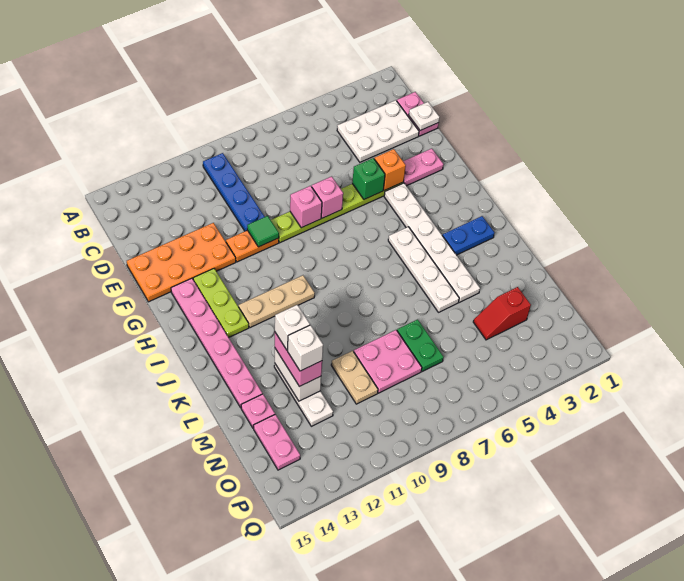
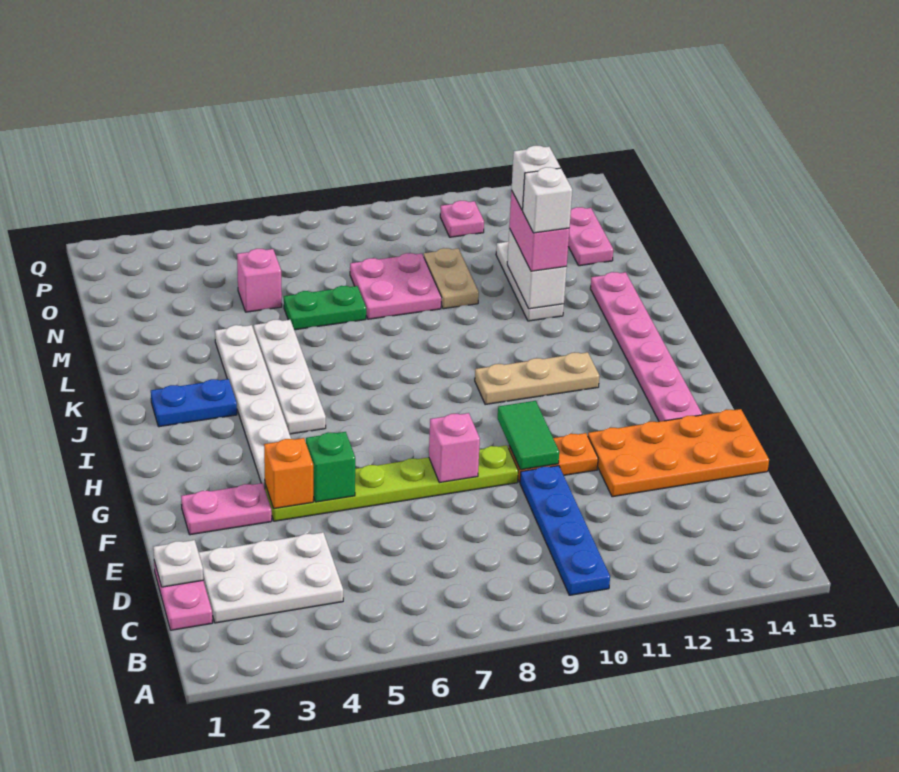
pink brick F7 level 2 -> pink brick N5 level 1
green tile F10 level 2 -> green tile F10:G10 level 2
lime plate G13:I13 level 1 -> none
green plate M7:N7 level 1 -> green plate M6:M7 level 1
pink plate M14 level 1 -> pink plate P11 level 1
red slope N3:N4 level 1 top 3 -> none

